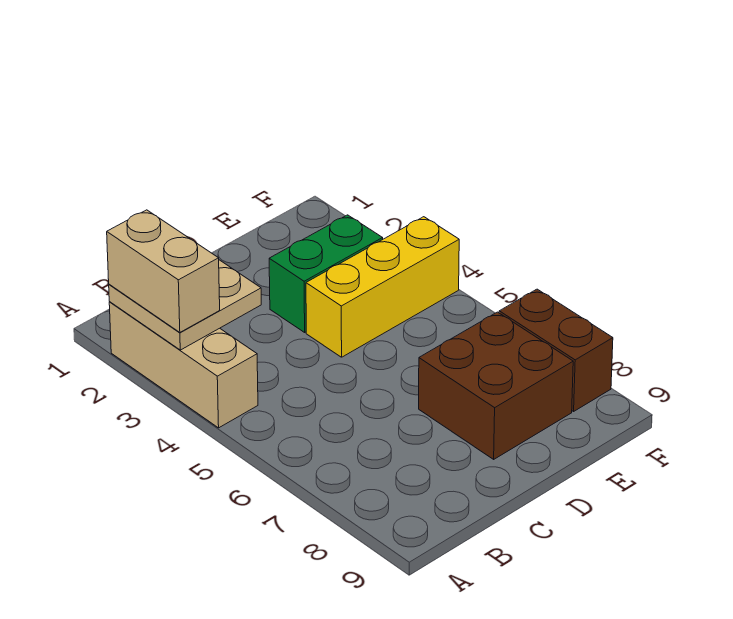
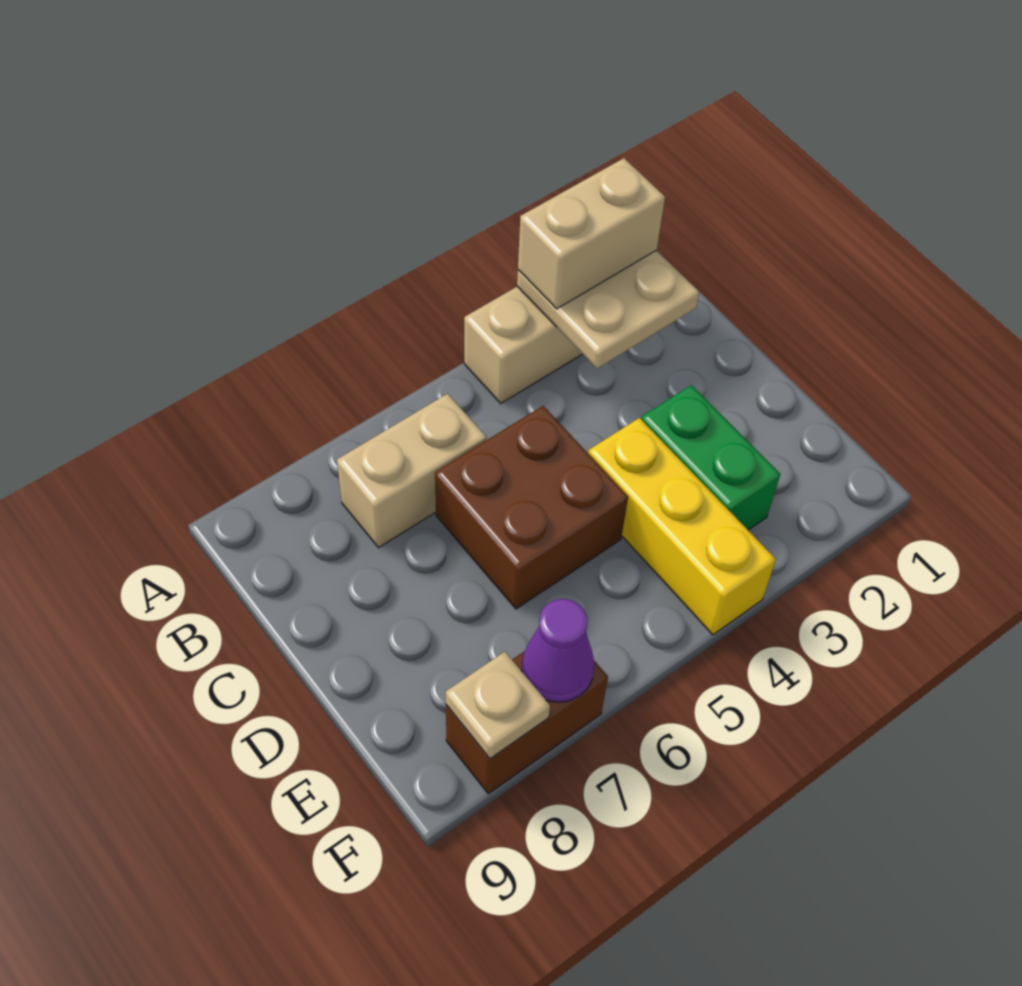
none -> tan brick B6:B7 level 1
brown brick D7:E8 level 1 -> brown brick C5:D6 level 1
none -> purple cone F7 level 2
none -> tan plate F8 level 2

